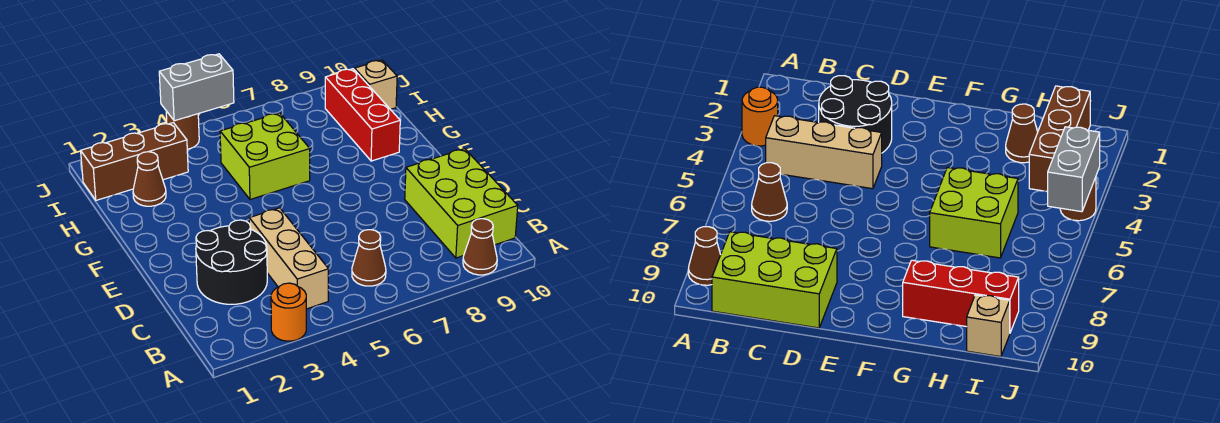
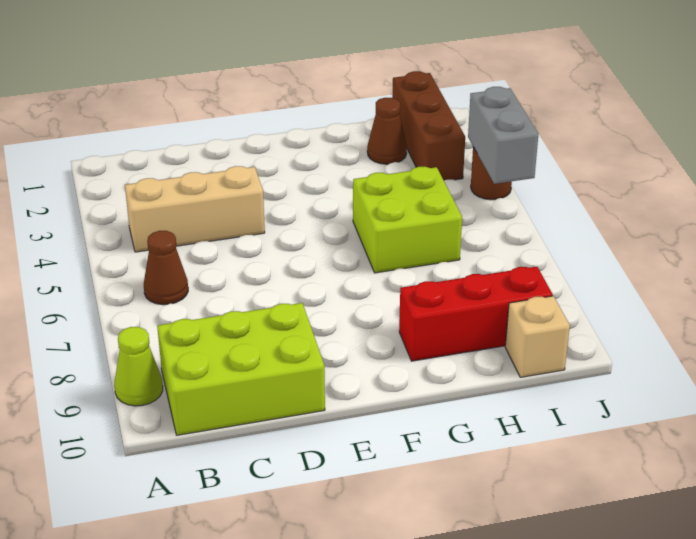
orange round brick A3 level 1 -> none
brown cone A9 level 1 -> lime cone A9 level 1
black round brick C2:D3 level 1 -> none

